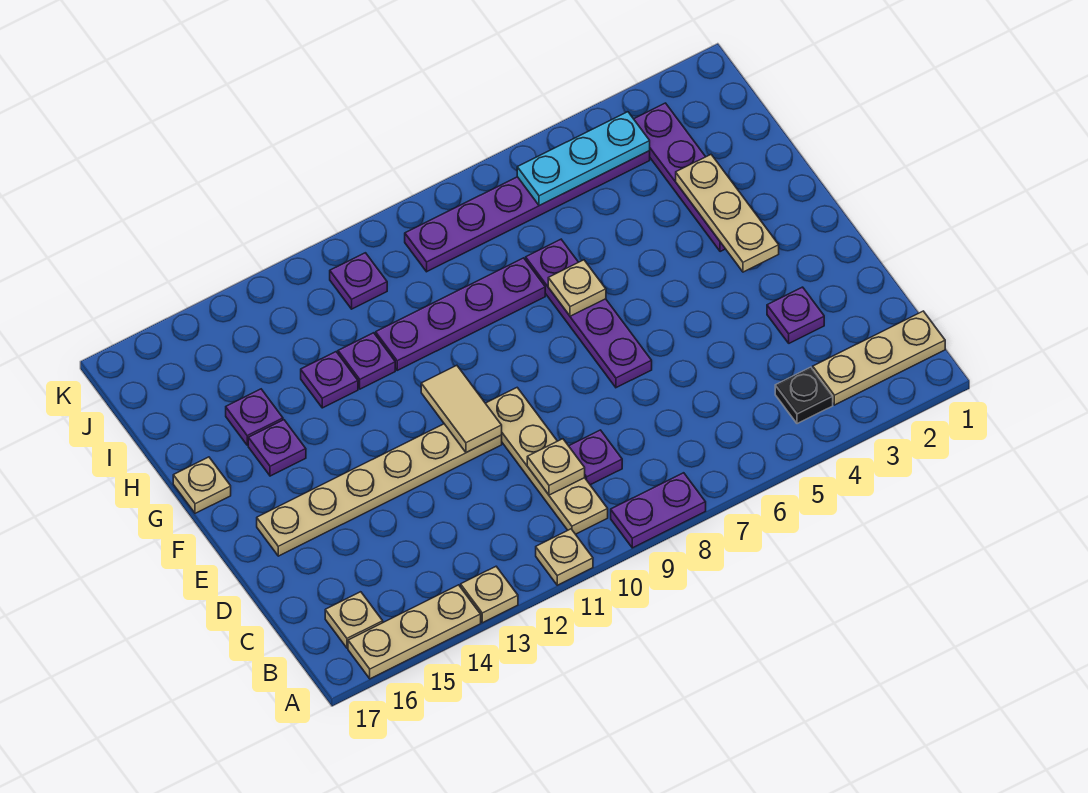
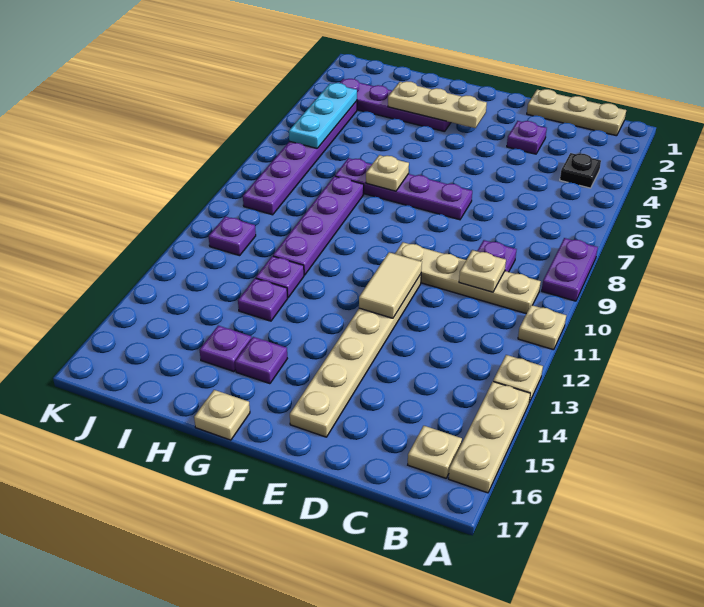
tan plate B1:B3 level 1 -> tan plate B1:D1 level 1
tan tile E11:F11 level 2 -> tan tile E11:E12 level 2

